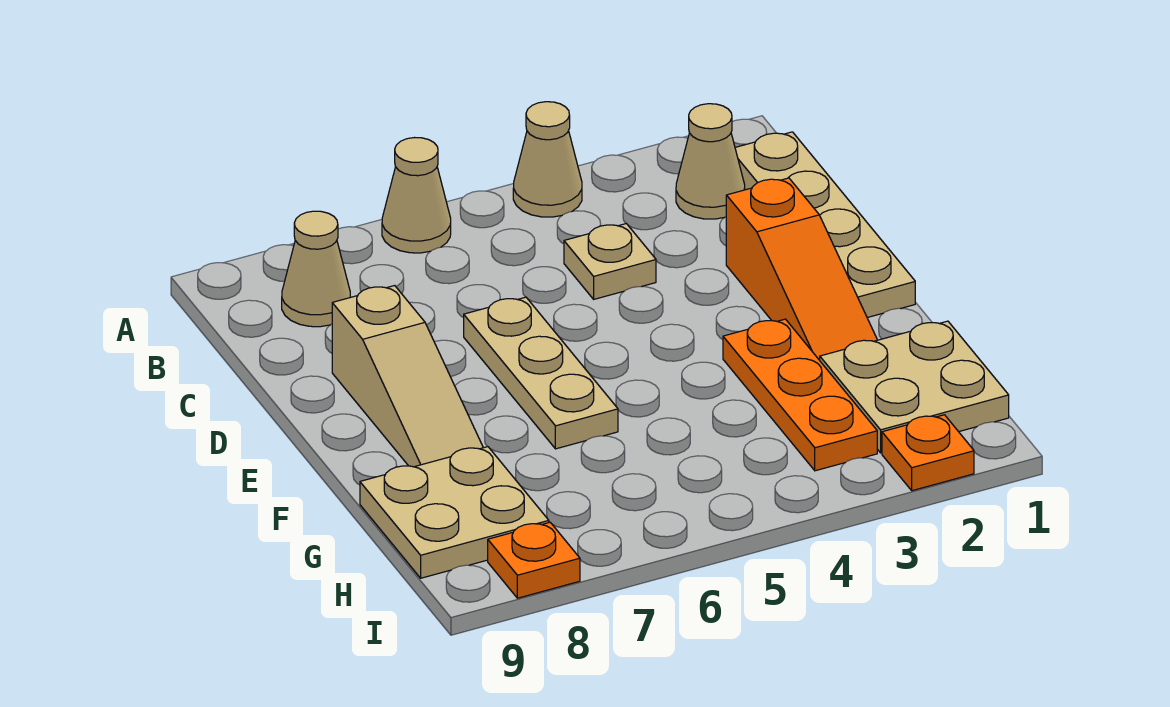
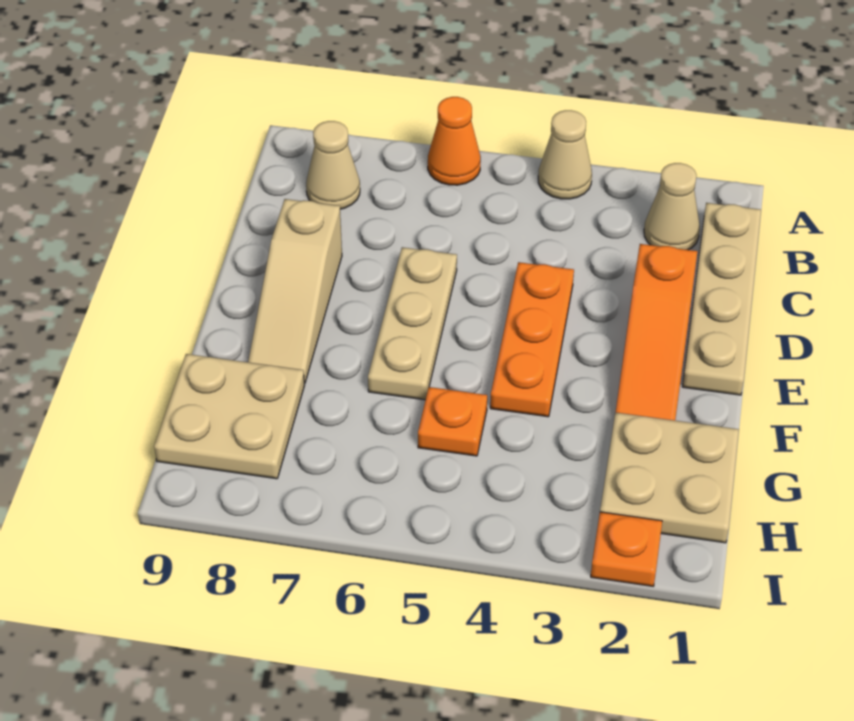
tan cone A6 level 1 -> orange cone A6 level 1
tan plate C4 level 1 -> none
orange plate F3:H3 level 1 -> orange plate D4:F4 level 1
orange plate I8 level 1 -> orange plate G5 level 1

